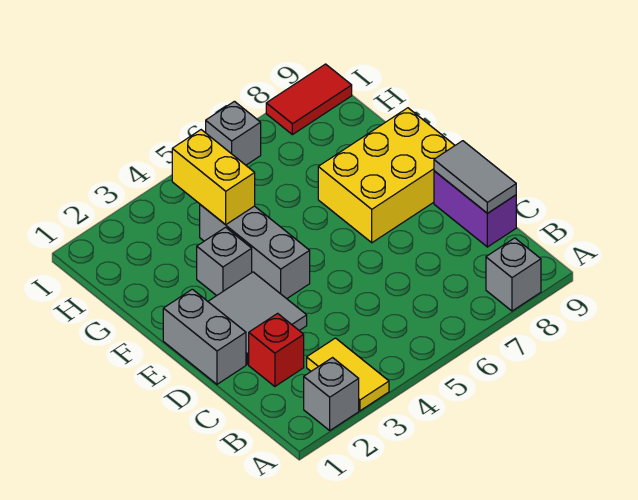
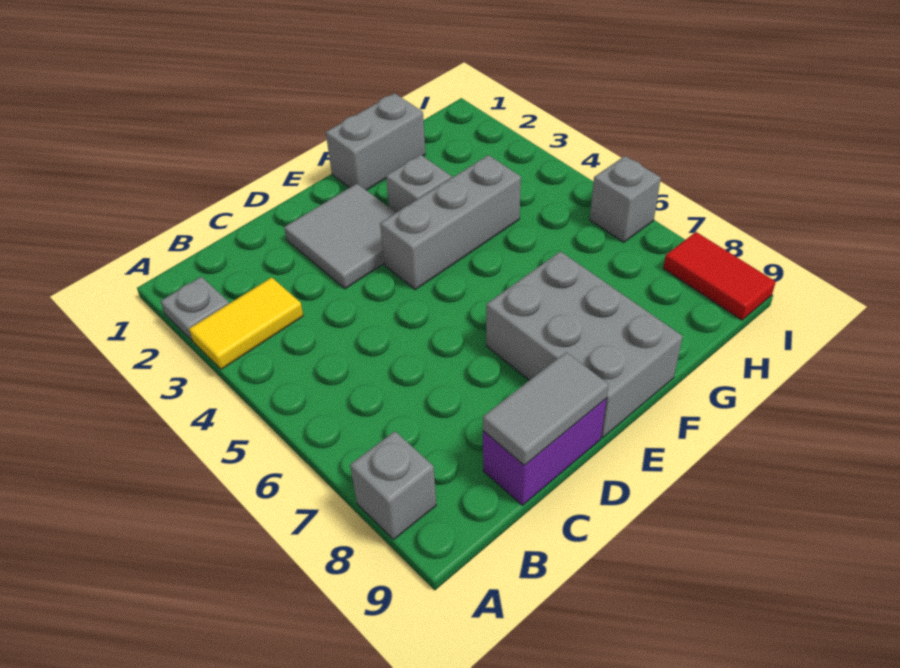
grey brick A2 level 1 -> grey plate A2 level 1
red brick C2 level 1 -> none
grey brick D1:E1 level 1 -> grey brick F1:G1 level 1
yellow brick E7:F9 level 1 -> grey brick E7:F9 level 1
yellow brick G4:H4 level 2 -> none

